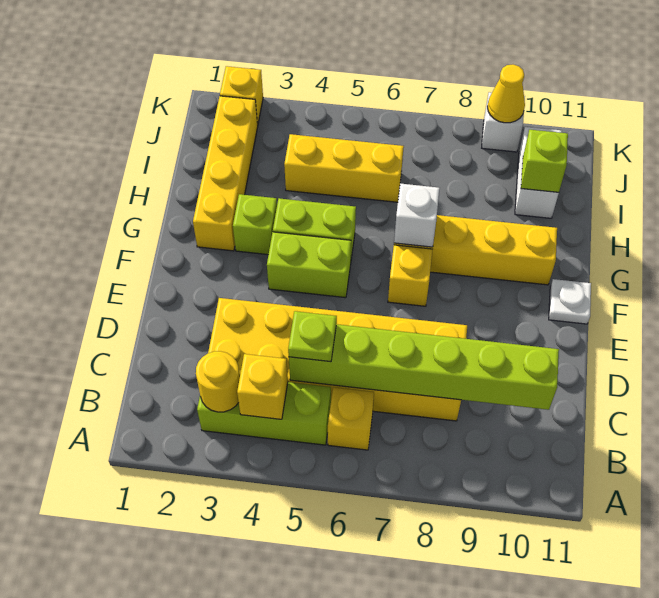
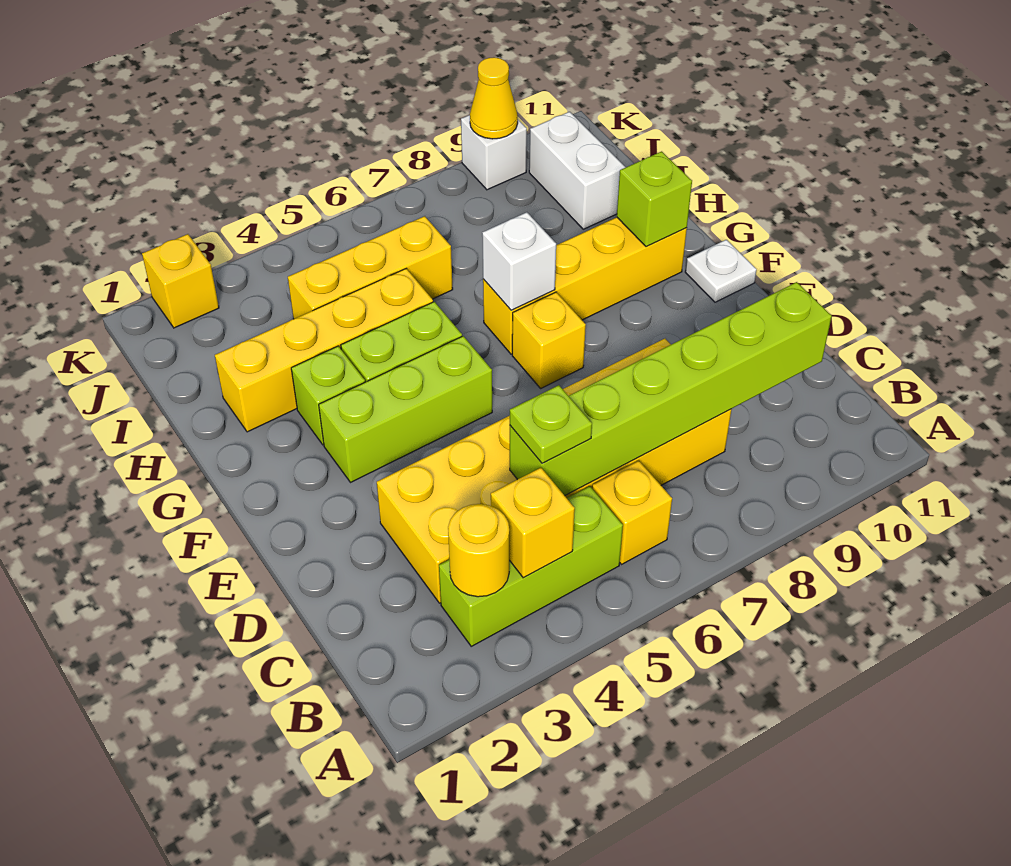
lime brick F4:F5 level 1 -> lime brick F3:F5 level 1
yellow brick G2:J2 level 1 -> yellow brick H2:H5 level 1
lime brick I10 level 2 -> lime brick G10 level 2

